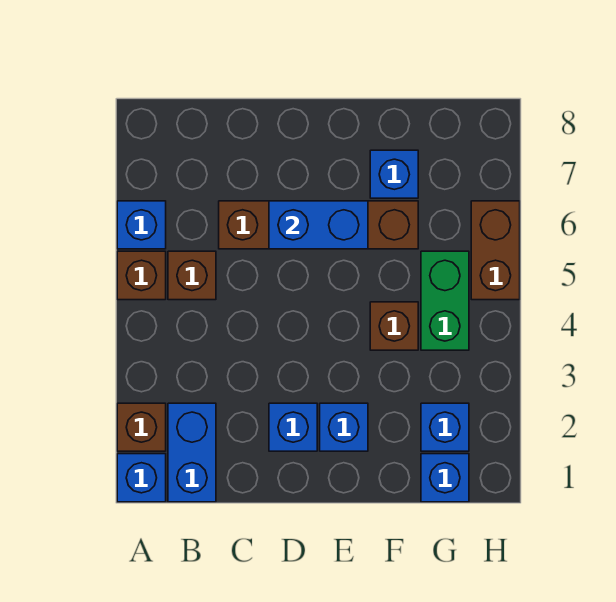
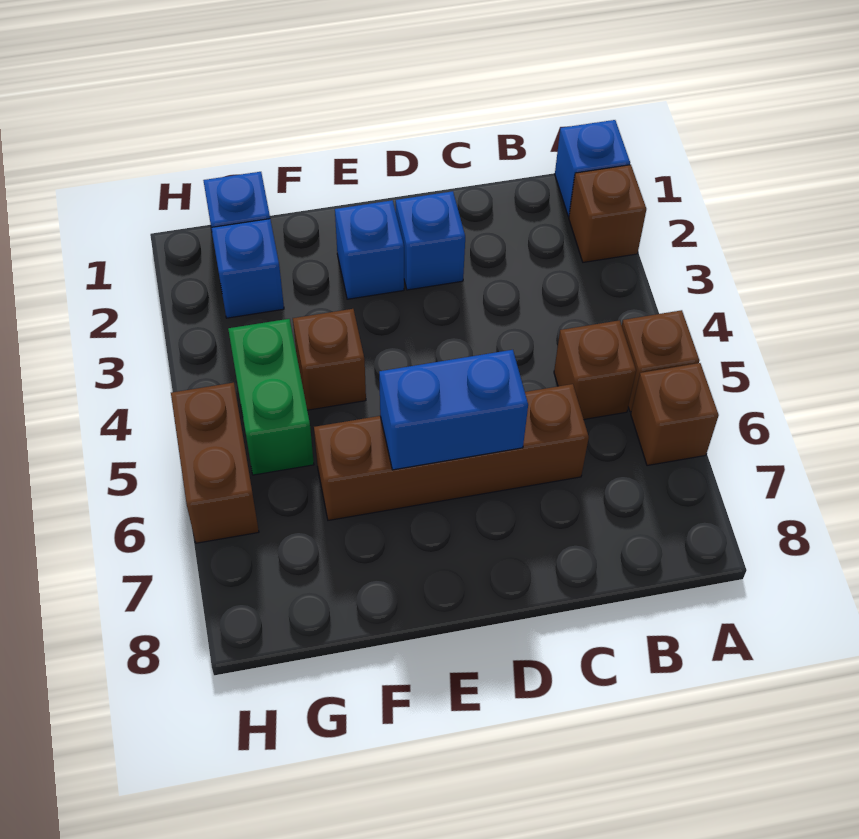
blue brick A6 level 1 -> brown brick A6 level 1
blue brick B1:B2 level 1 -> none
blue brick F7 level 1 -> none

